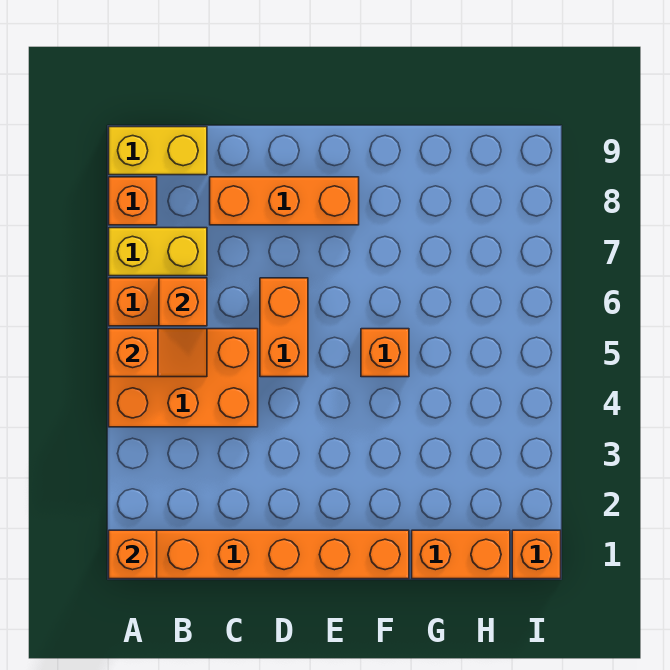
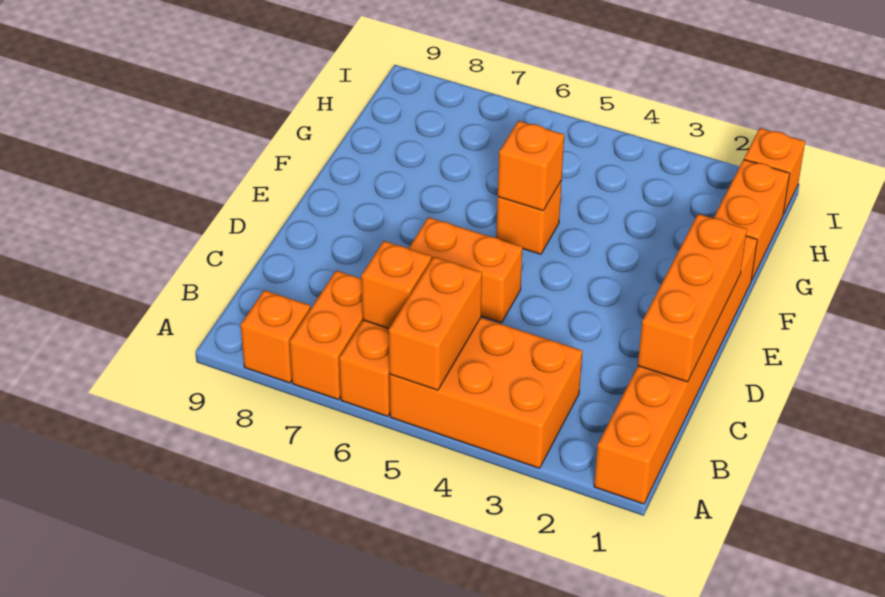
orange brick A1 level 2 -> orange brick F5 level 2
orange brick A4:C5 level 1 -> orange brick A3:B5 level 1
orange slope A5:B5 level 2 top A -> orange brick A5:B5 level 2
yellow brick A7:B7 level 1 -> orange brick A7:B7 level 1
yellow brick A9:B9 level 1 -> none
orange brick C8:E8 level 1 -> orange brick C1:E1 level 2

